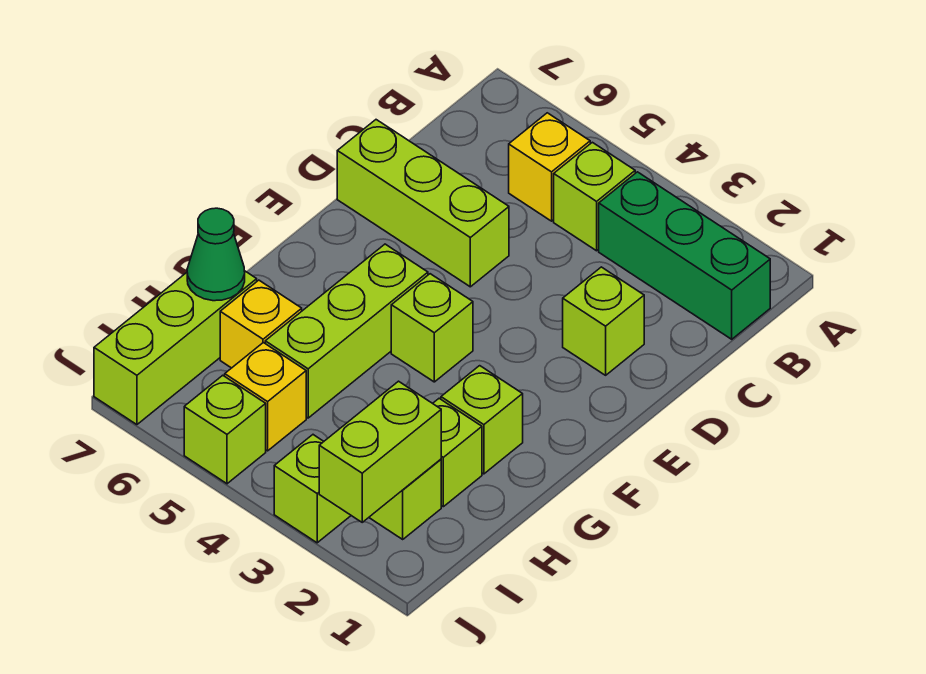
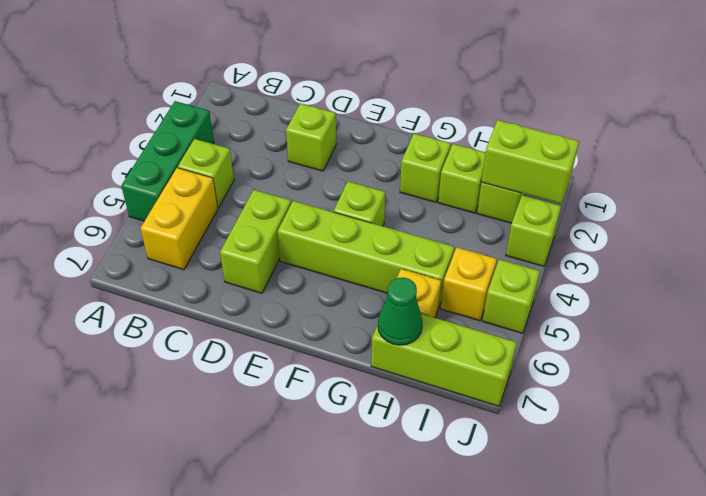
green brick B1:B3 level 1 -> green brick A3:A5 level 1
yellow brick B5 level 1 -> yellow brick B5:B6 level 1
lime brick D5:D7 level 1 -> lime brick D5:D6 level 1
lime brick F5:H5 level 1 -> lime brick E5:H5 level 1

